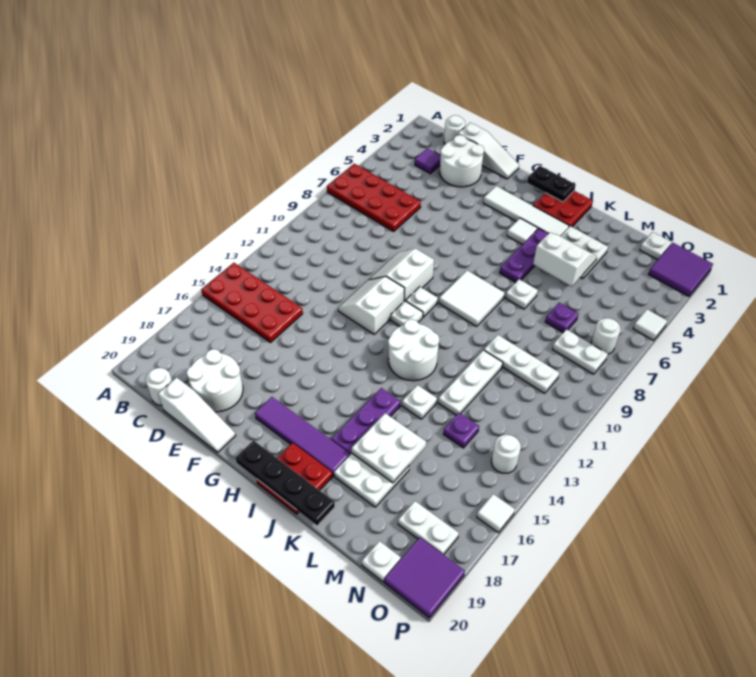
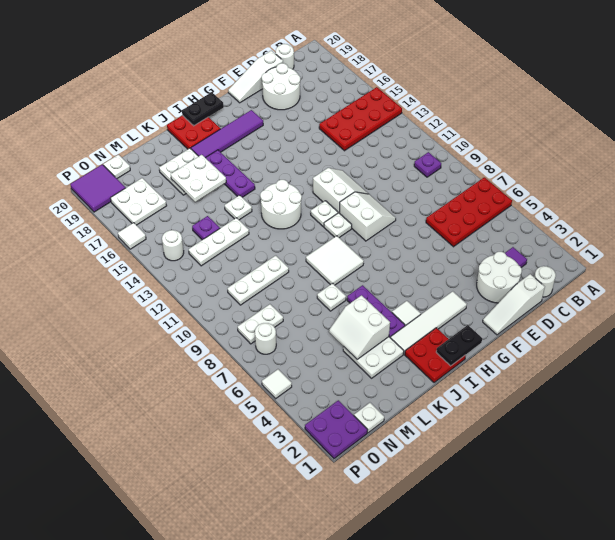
black plate H20:K20 level 2 -> black plate H20:I20 level 2
white slope K4:L5 level 2 top 5 -> white slope K4:L5 level 2 top K
white plate L11:L13 level 1 -> white plate L13:N13 level 1
purple plate M7 level 1 -> purple plate B10 level 1
white plate N18:O18 level 1 -> white plate N17:O18 level 1
purple tile O1:P2 level 1 -> purple plate O1:P2 level 1

